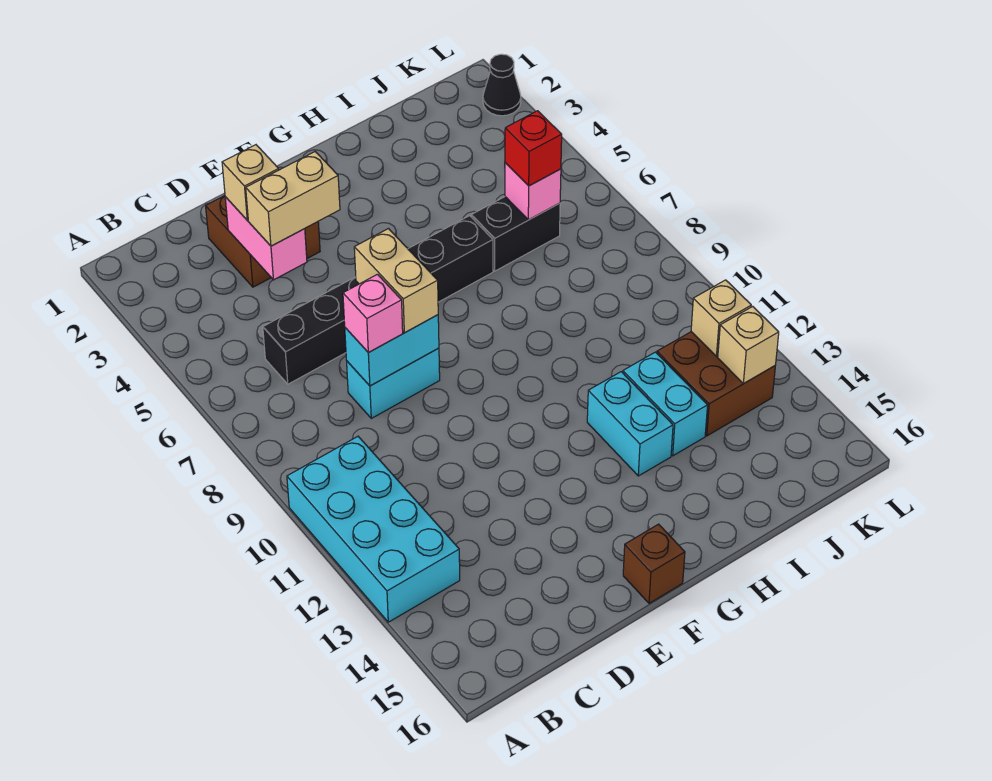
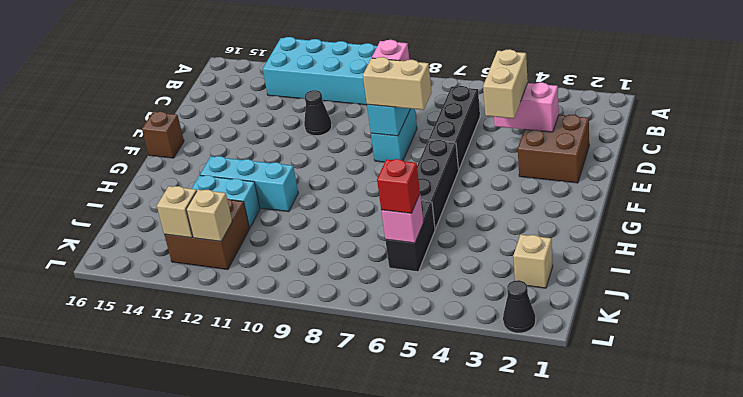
tan brick D3 level 3 -> tan brick J2 level 1
none -> black cone D11 level 1
cyan brick H12:H13 level 1 -> cyan brick H11:H13 level 1

